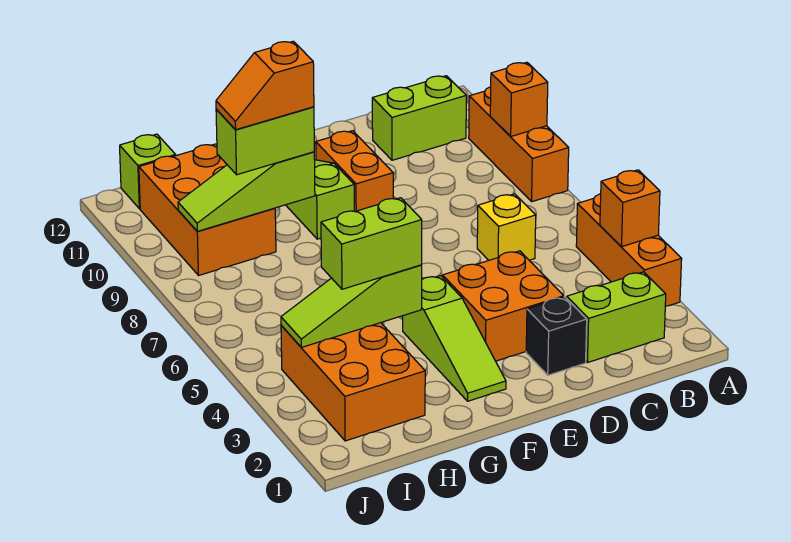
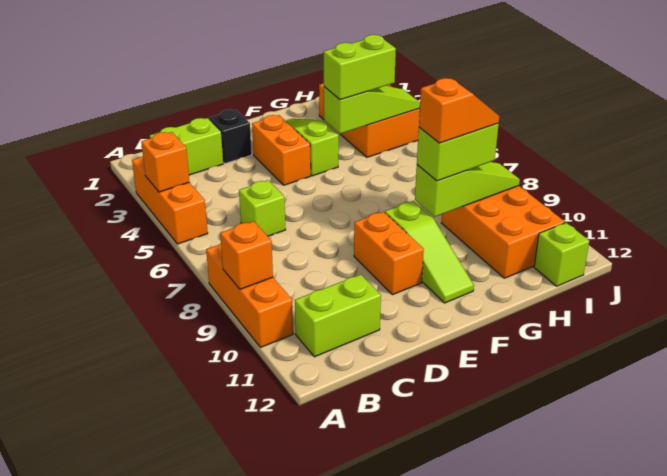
yellow brick C6 level 1 -> lime brick C6 level 1
orange brick D3:E4 level 1 -> orange brick E3:E4 level 1

